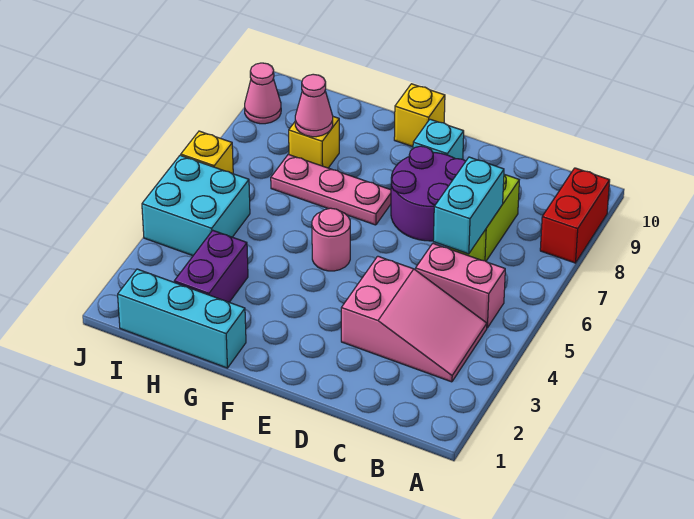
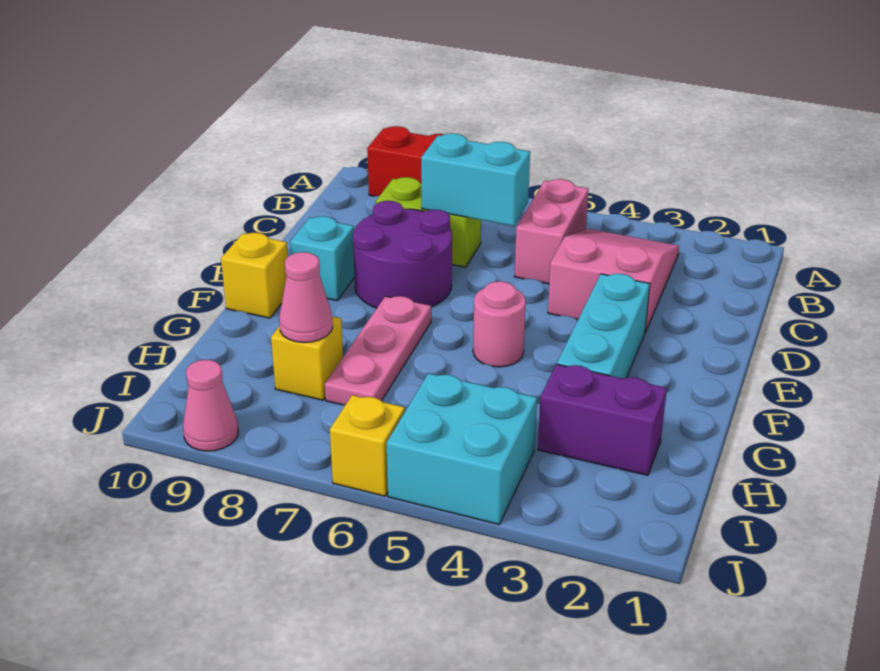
cyan brick G1:I1 level 1 -> cyan brick E3:G3 level 1

